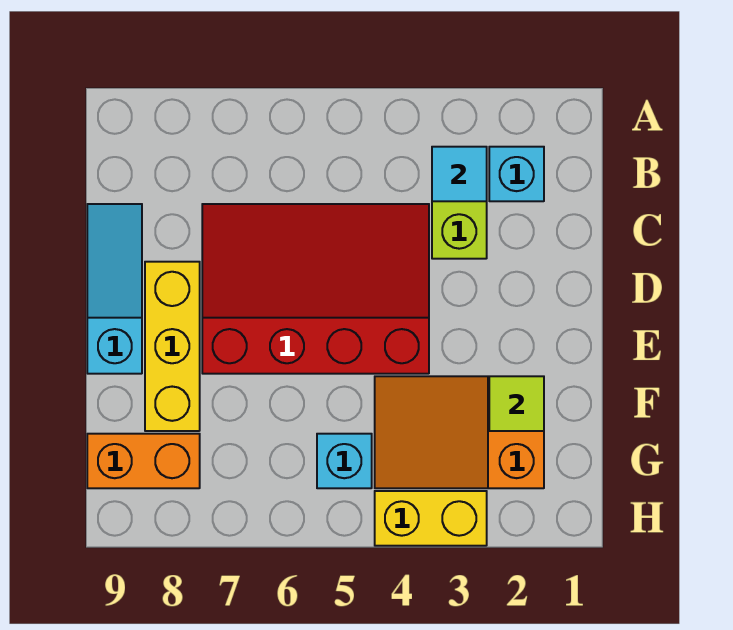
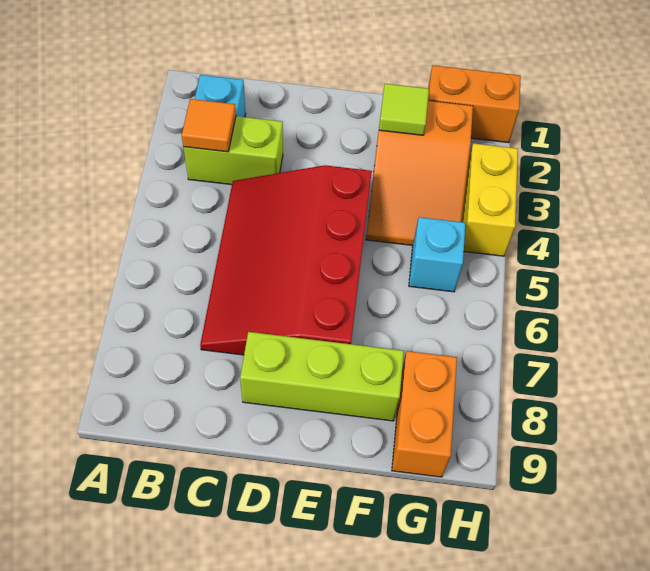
cyan tile B3 level 2 -> orange tile B3 level 2
cyan slope C9:E9 level 1 top E -> none
yellow brick D8:F8 level 1 -> lime brick D8:F8 level 1
none -> orange brick G1:H1 level 1

